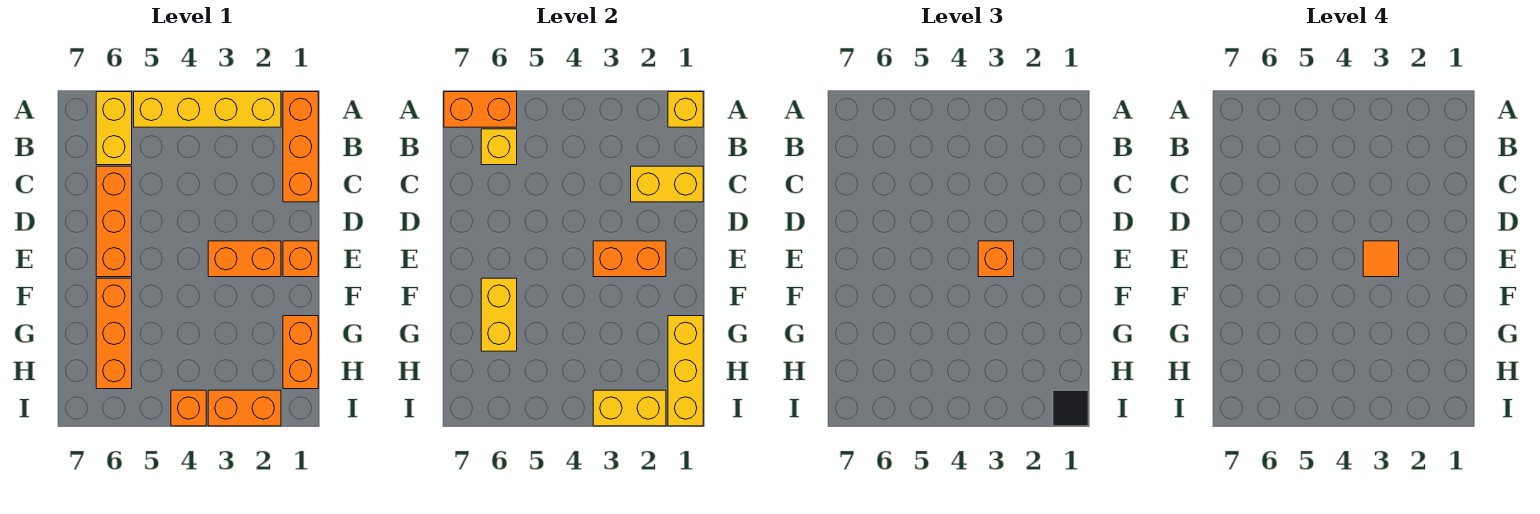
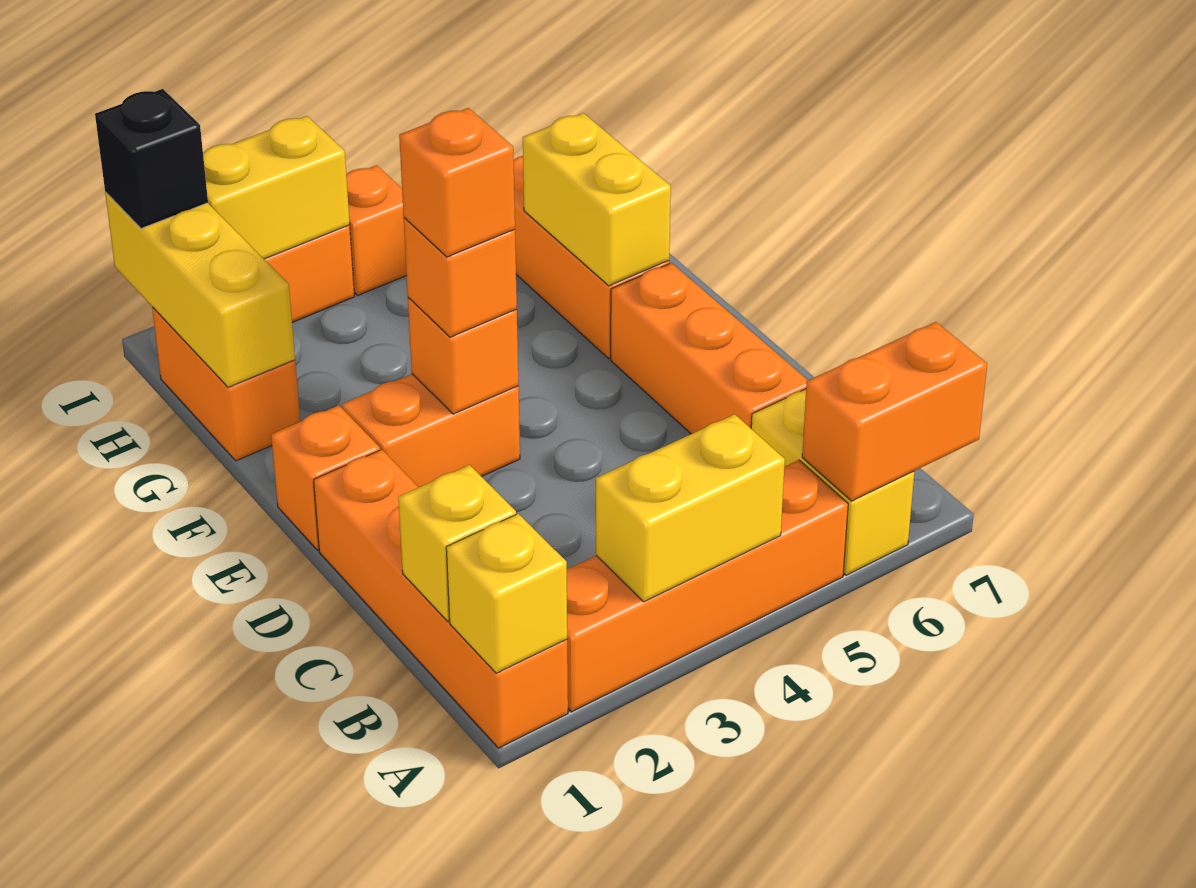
orange brick A1:C1 level 1 -> orange brick A1:D1 level 1
yellow brick A2:A5 level 1 -> orange brick A2:A5 level 1
yellow brick B6 level 2 -> yellow brick B1 level 2
yellow brick C1:C2 level 2 -> yellow brick A3:A4 level 2
orange brick E2:E3 level 2 -> orange brick E3 level 2
orange tile E3 level 4 -> orange brick E3 level 4
black tile I1 level 3 -> black brick I1 level 3

